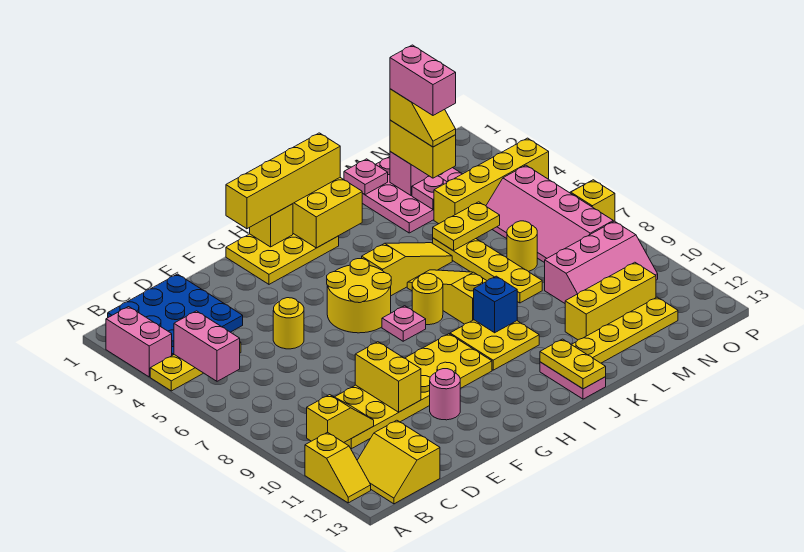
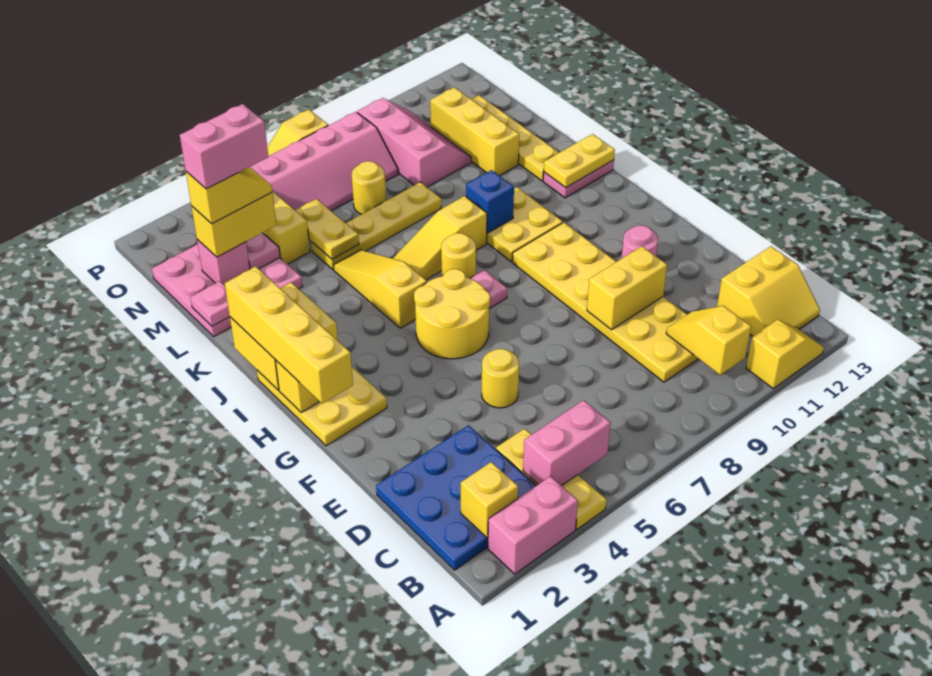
none -> yellow brick B2 level 2

